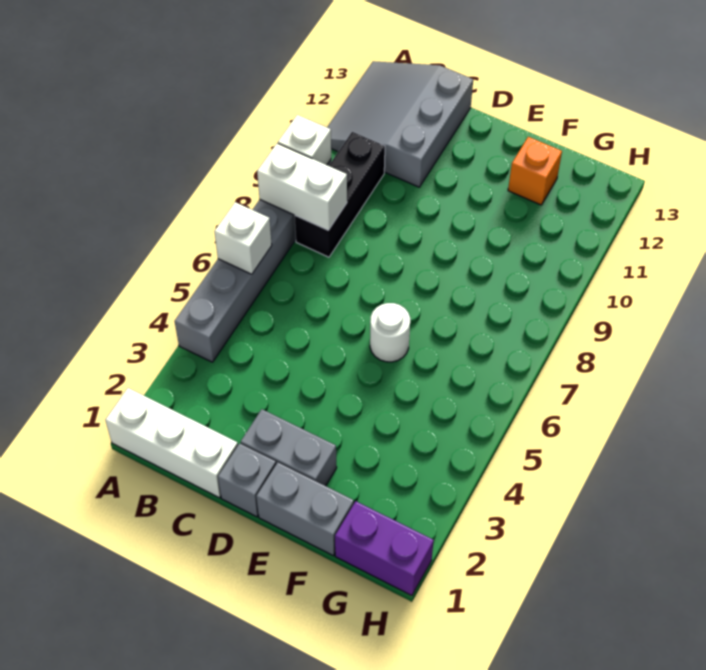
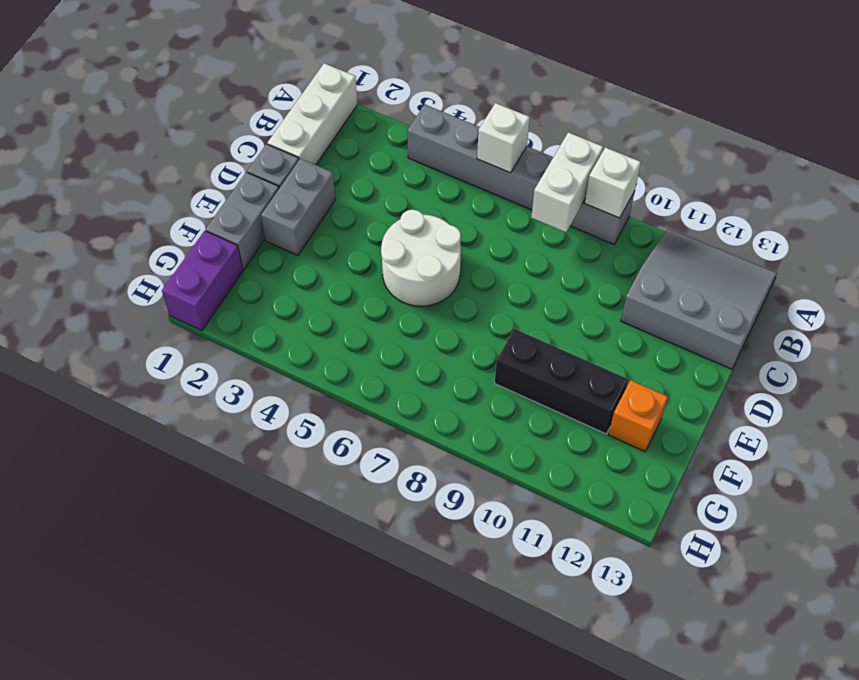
black brick B8:B10 level 1 -> black brick F9:F11 level 1
white round brick E6 level 1 -> white round brick D5:E6 level 1

